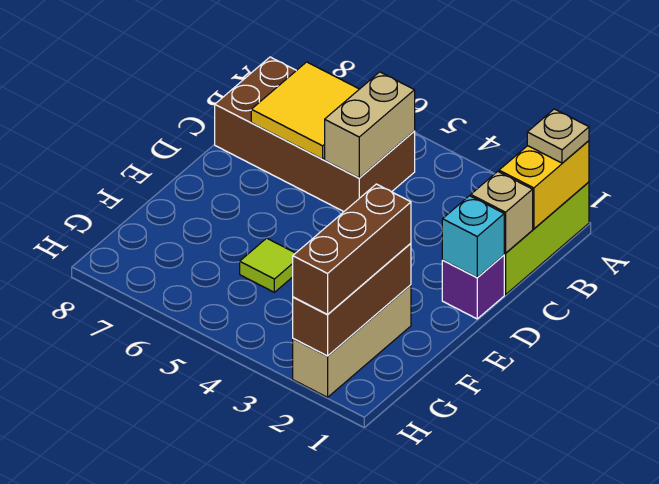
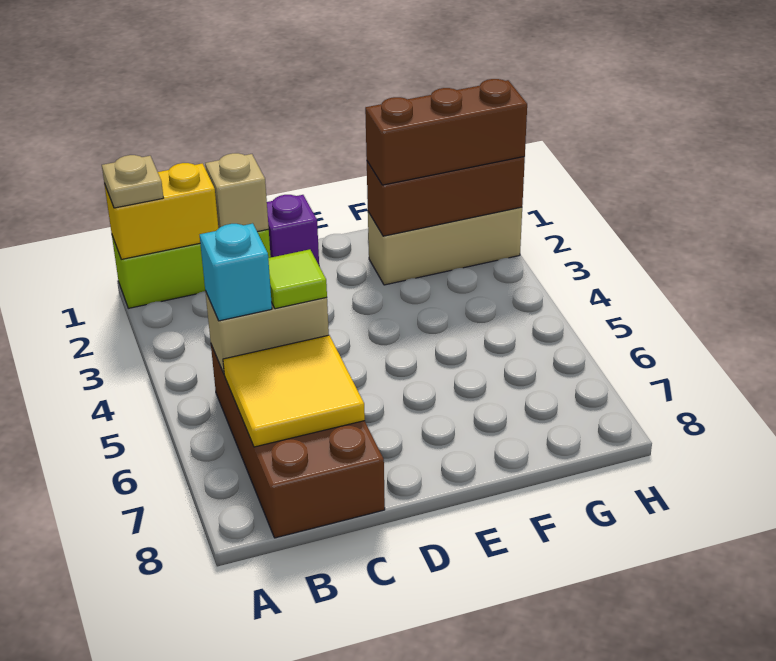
cyan brick D1 level 2 -> cyan brick B5 level 3
lime tile F5 level 1 -> lime tile C5 level 3

